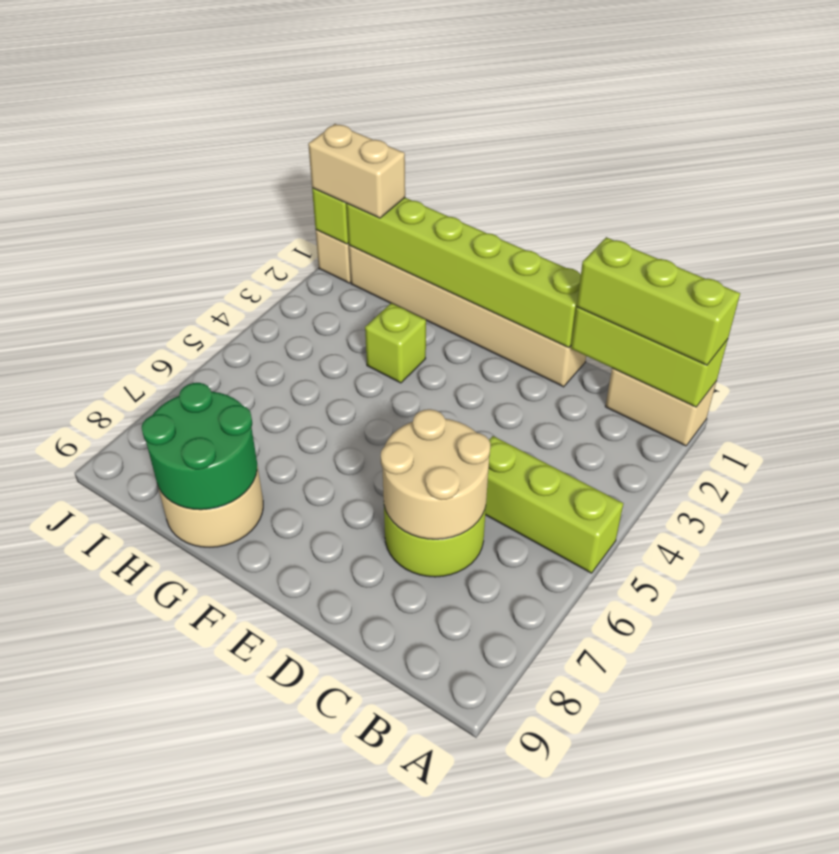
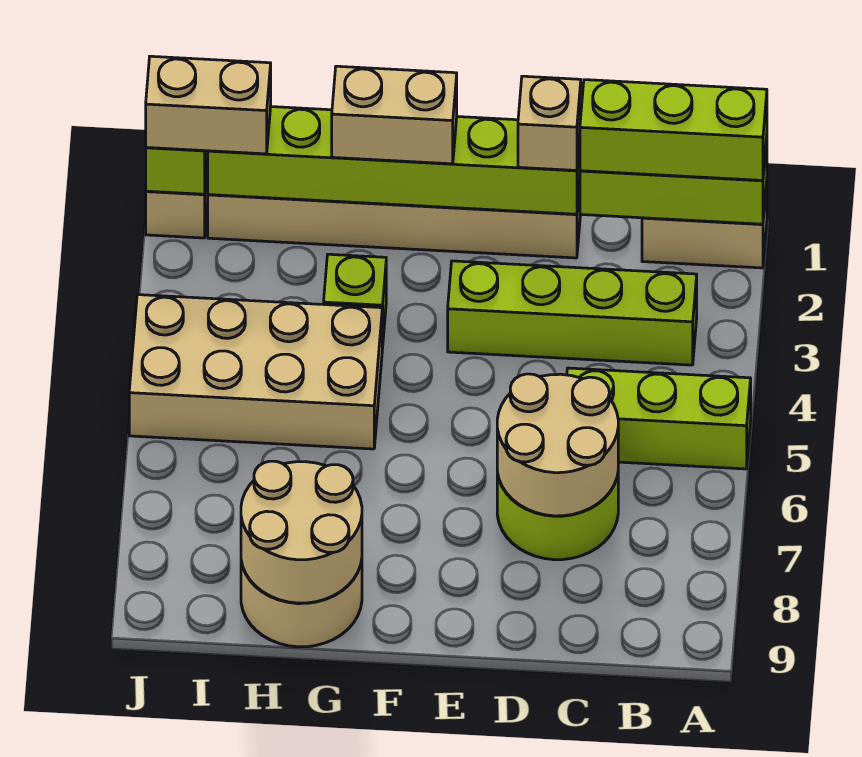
none -> lime brick B3:E3 level 1
none -> tan brick D1 level 3
none -> tan brick F1:G1 level 3
none -> tan brick G4:J5 level 1
green round brick G8:H9 level 2 -> tan round brick G8:H9 level 2

